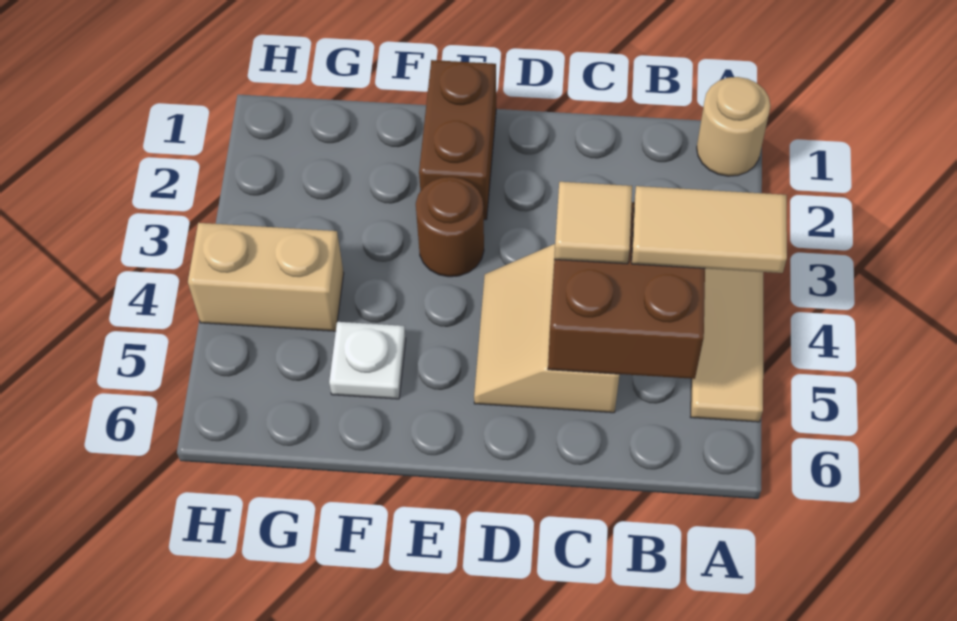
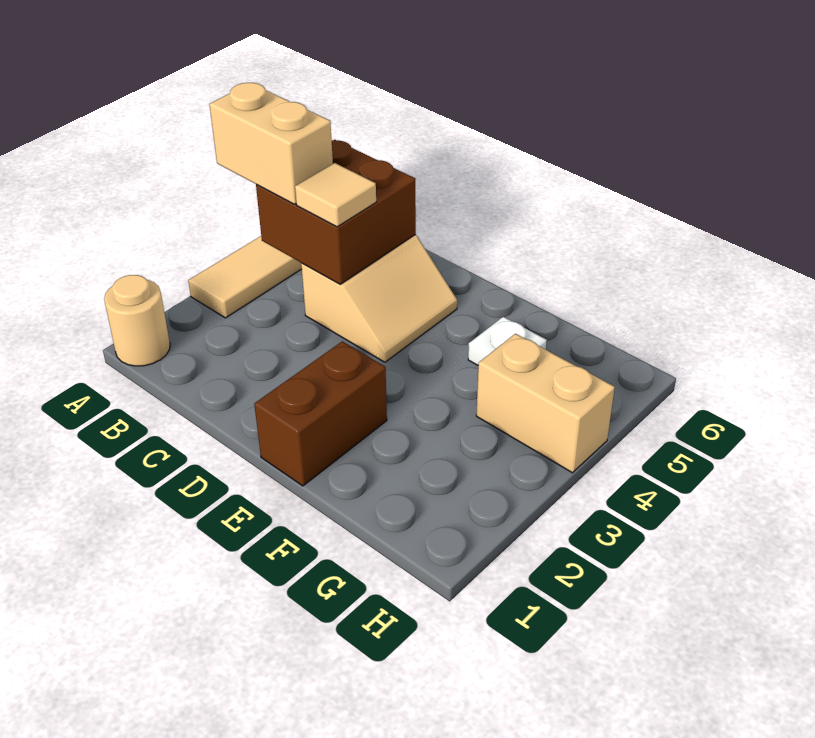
tan tile A4:B4 level 3 -> tan brick A4:B4 level 3
brown round brick E3 level 1 -> none

